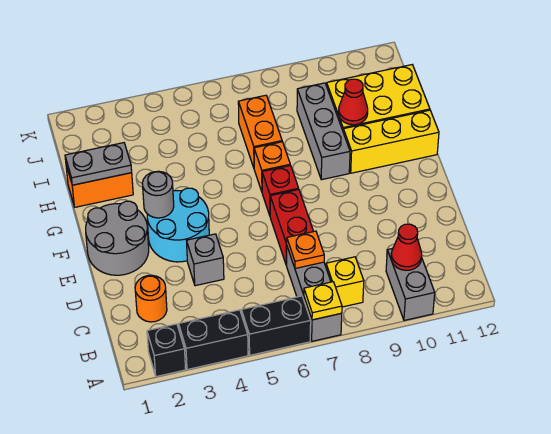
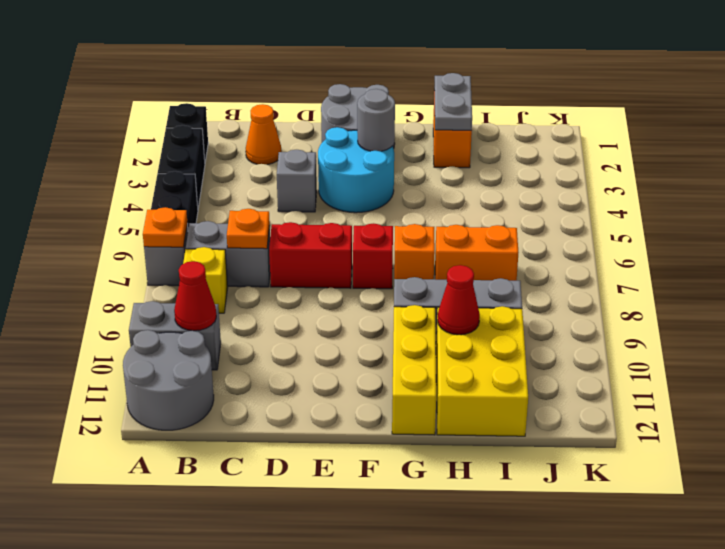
yellow plate A7 level 2 -> orange plate A7 level 2
none -> grey round brick A11:B12 level 1
orange round brick C2 level 1 -> orange cone C2 level 1

